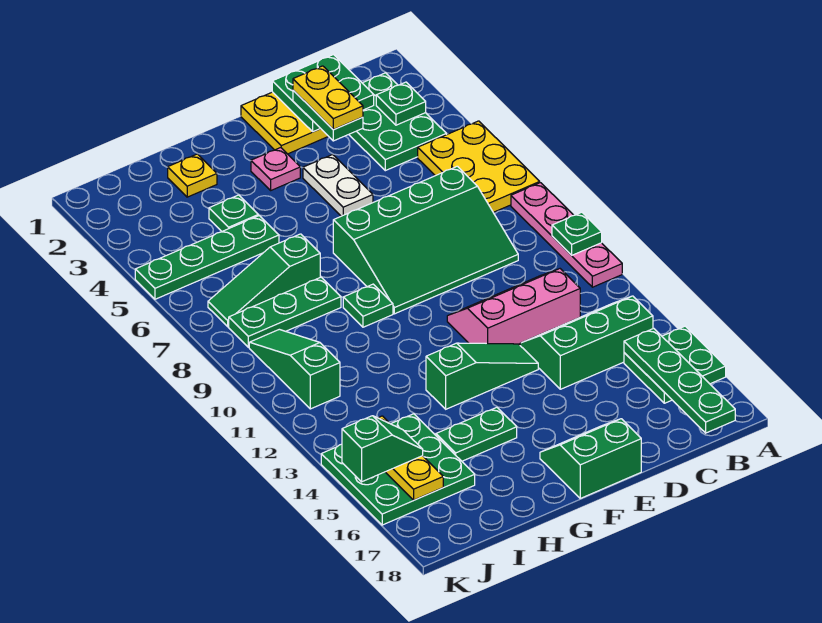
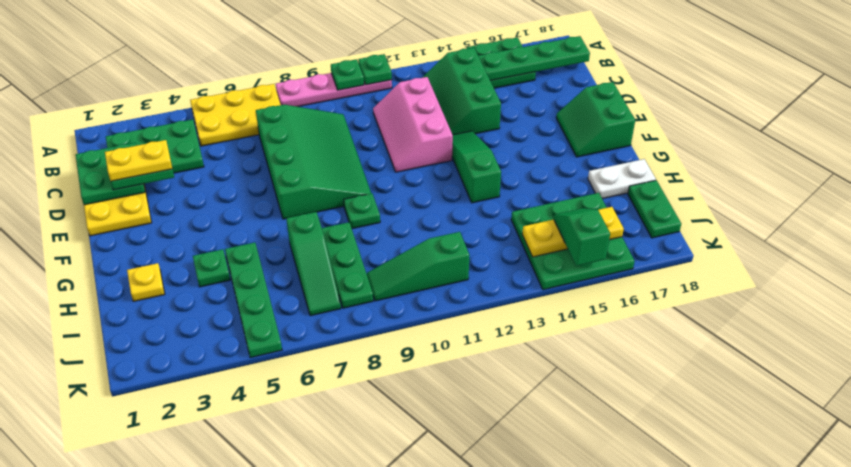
green plate B3 level 2 -> green plate A11 level 2
white plate E4:E5 level 1 -> white plate H17:H18 level 1
pink plate F3 level 1 -> none
green plate G15:H15 level 1 -> green plate I18:J18 level 1

